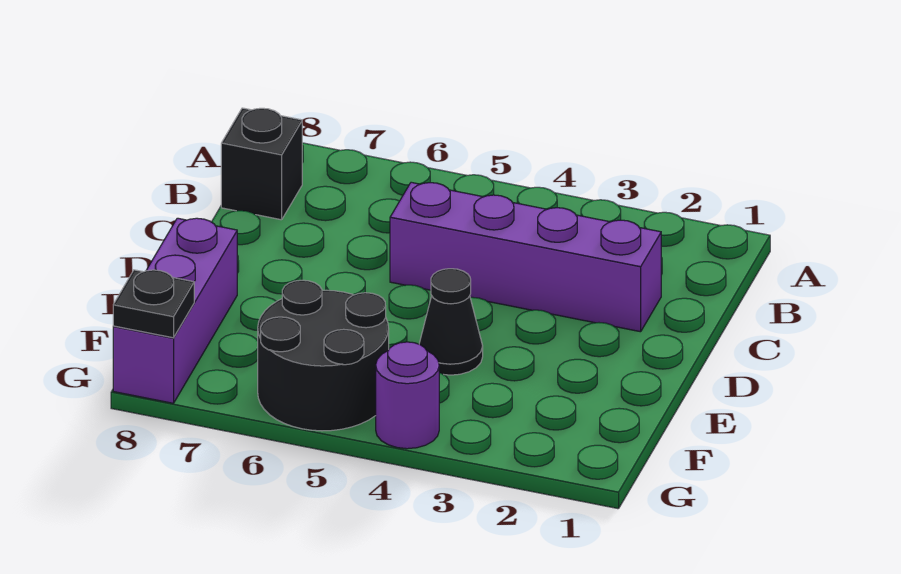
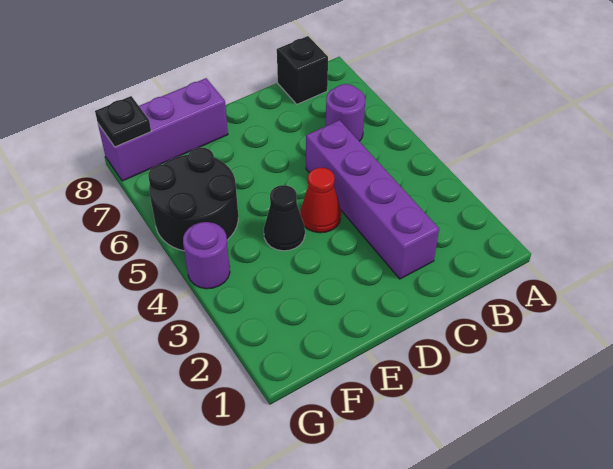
none -> purple round brick B6 level 1
none -> red cone D4 level 1

